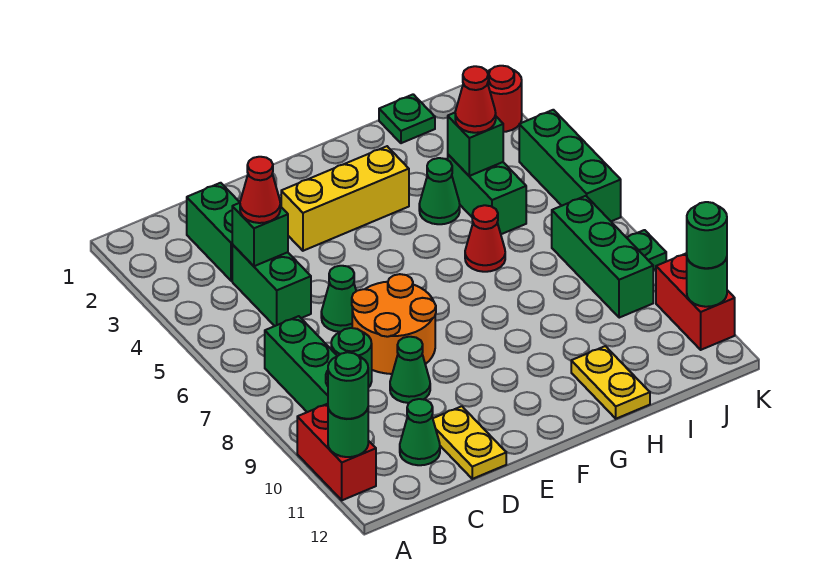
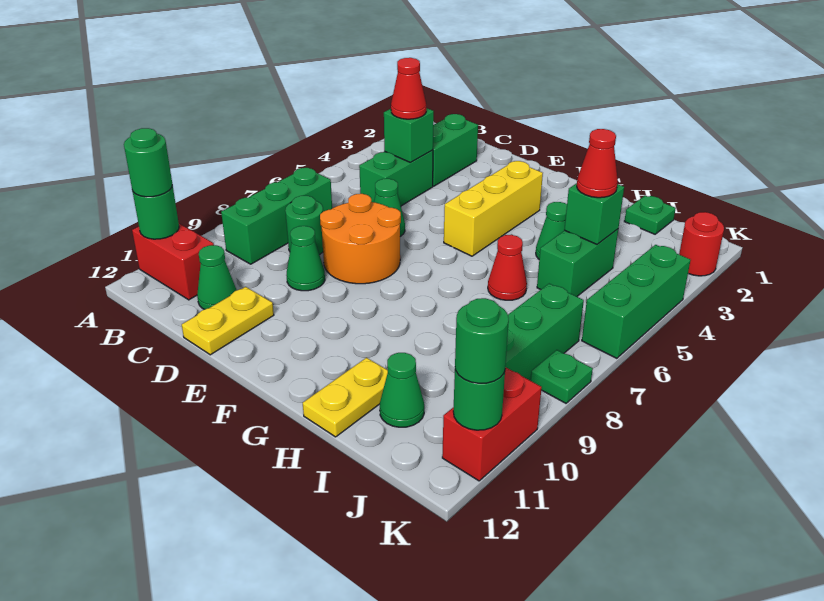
red brick A10:A11 level 1 -> red brick A11:B11 level 1
yellow brick E3:G3 level 1 -> yellow brick F3:F5 level 1
none -> green cone I11 level 1

